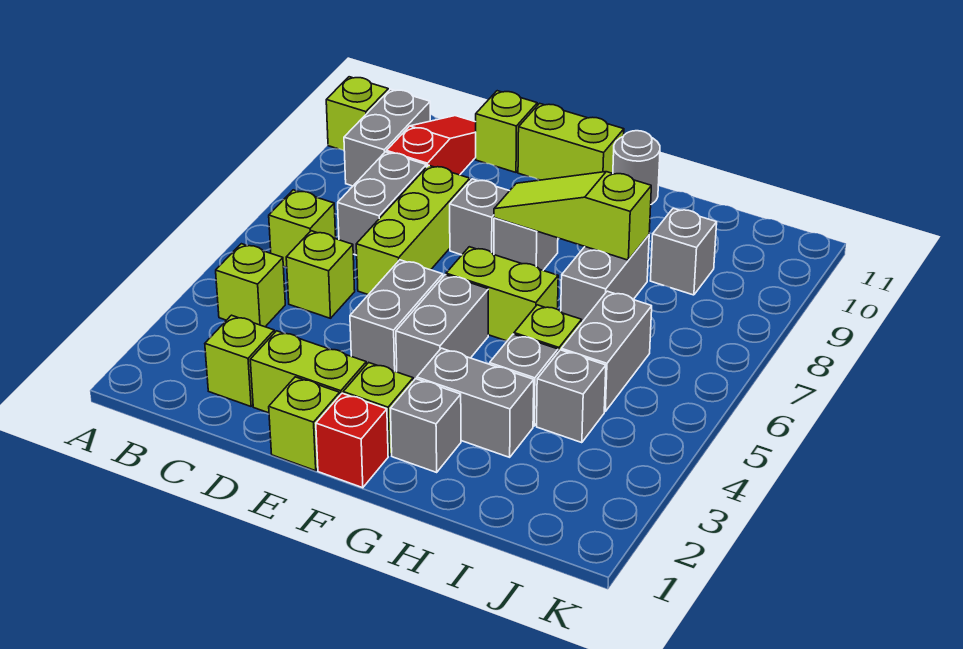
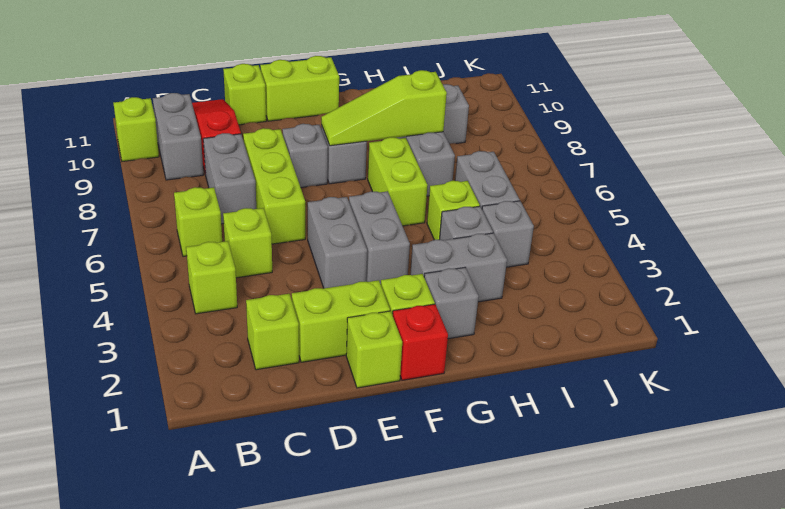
lime brick F6:G6 level 1 -> lime brick G6:G7 level 1
grey round brick G11 level 1 -> none

